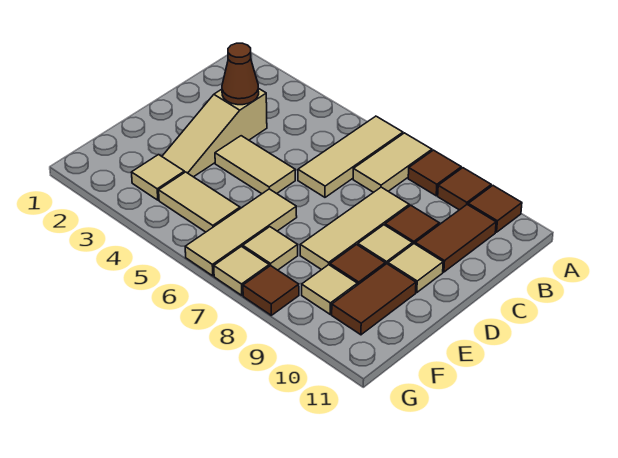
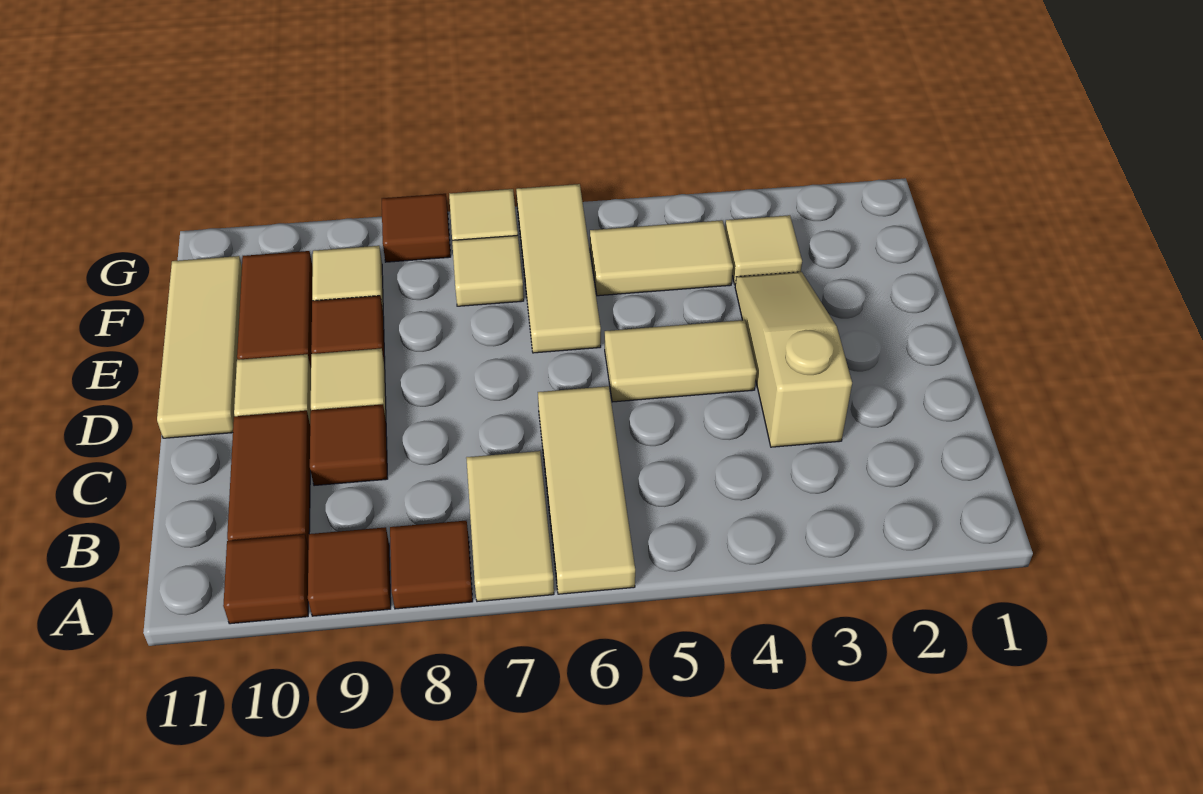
brown cone C3 level 2 -> none
tan tile C8:E8 level 1 -> tan tile D11:F11 level 1

